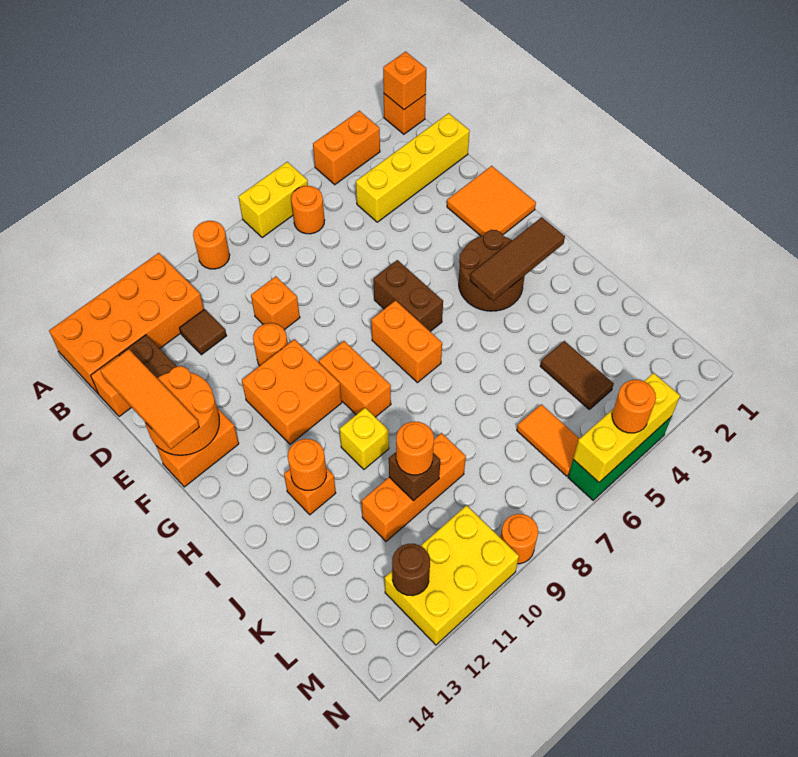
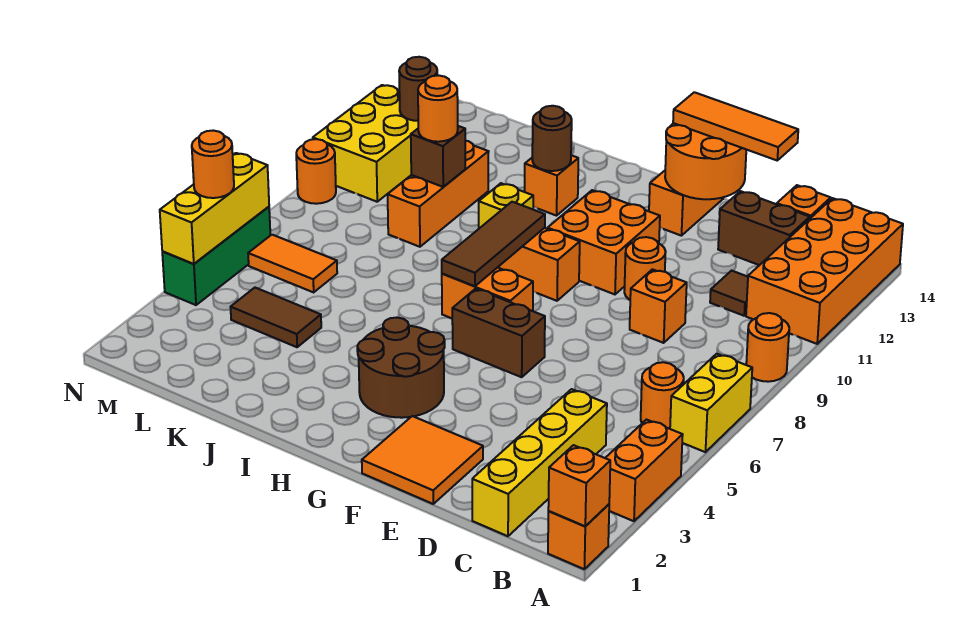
brown tile H2:H4 level 2 -> brown tile H7:H9 level 2
orange round brick I12 level 2 -> brown round brick I12 level 2

